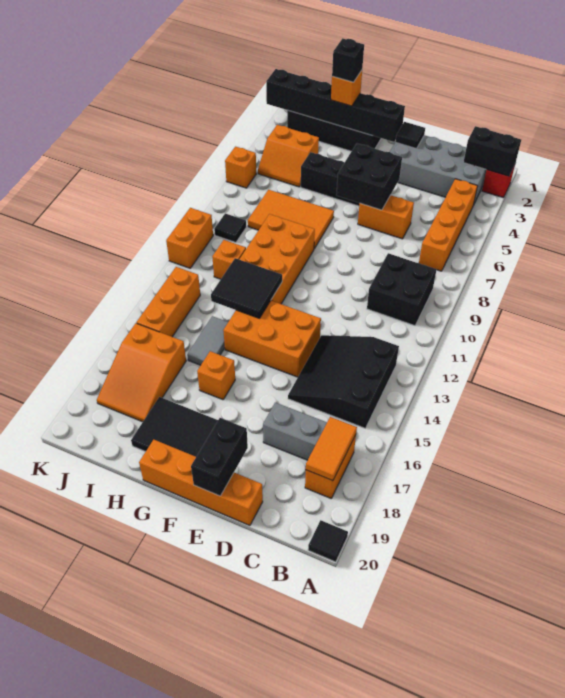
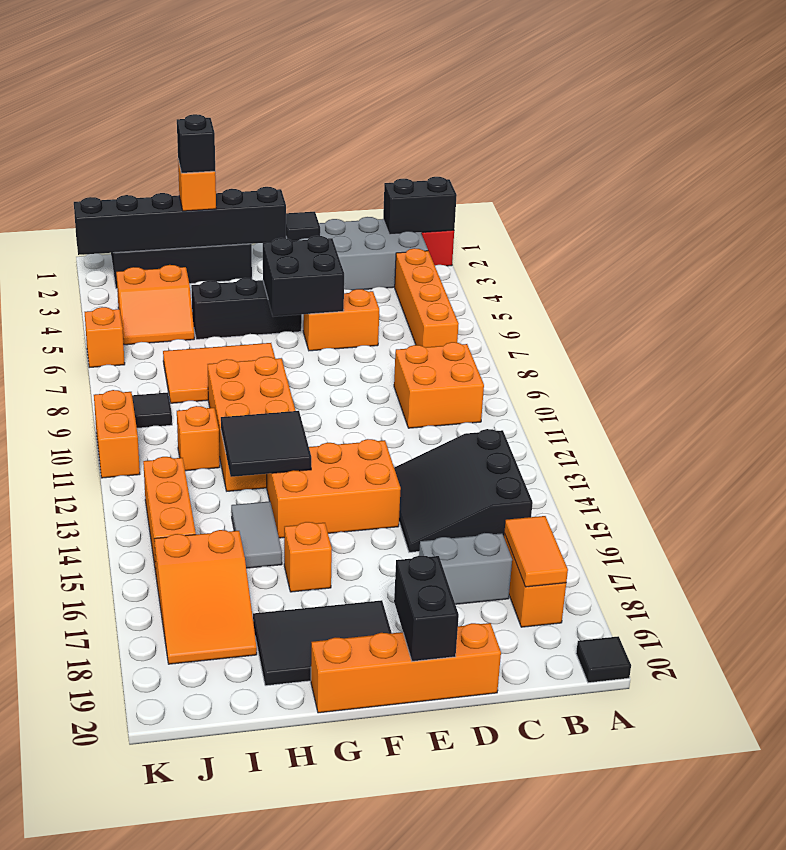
black brick B9:C10 level 1 -> orange brick B9:C10 level 1

